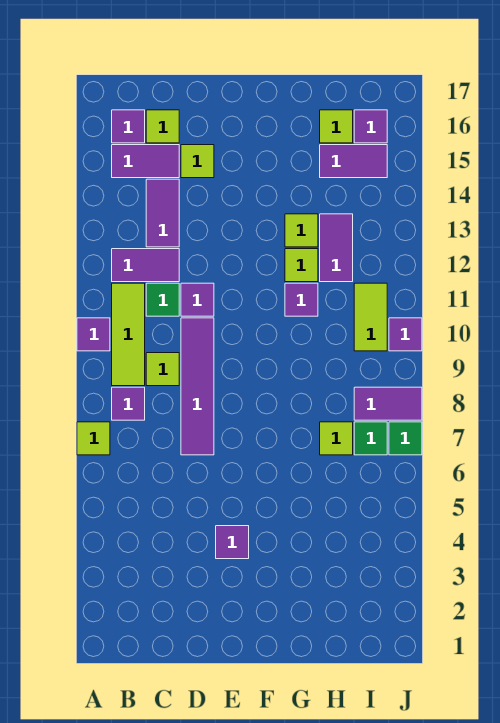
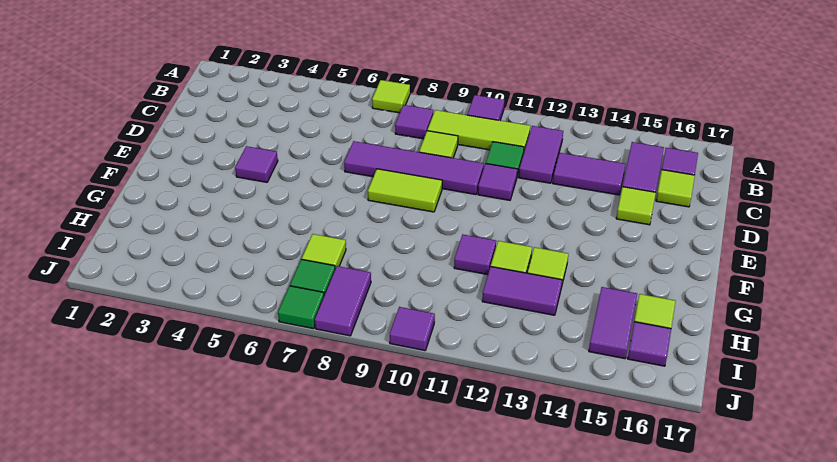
lime tile I10:I11 level 1 -> lime tile E8:E9 level 1

